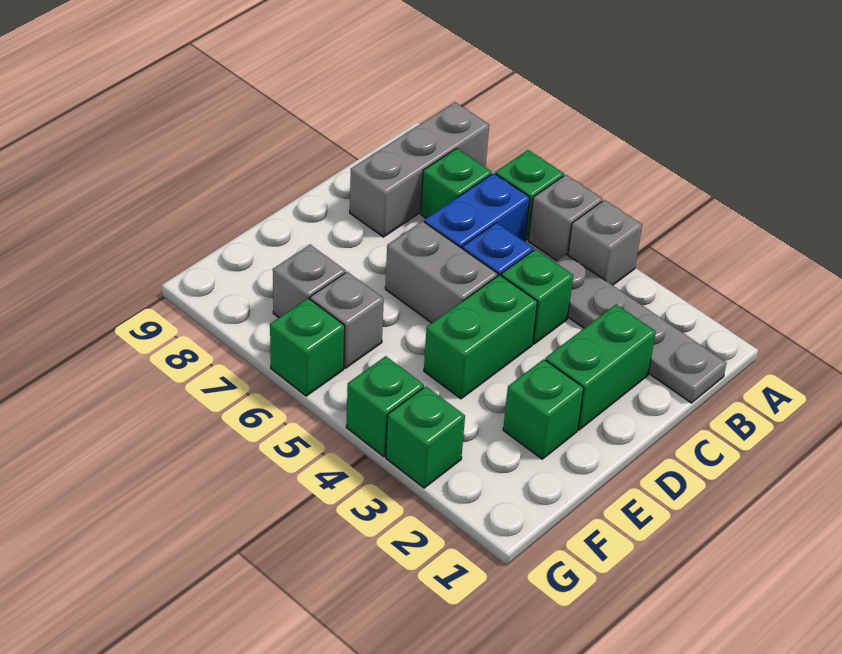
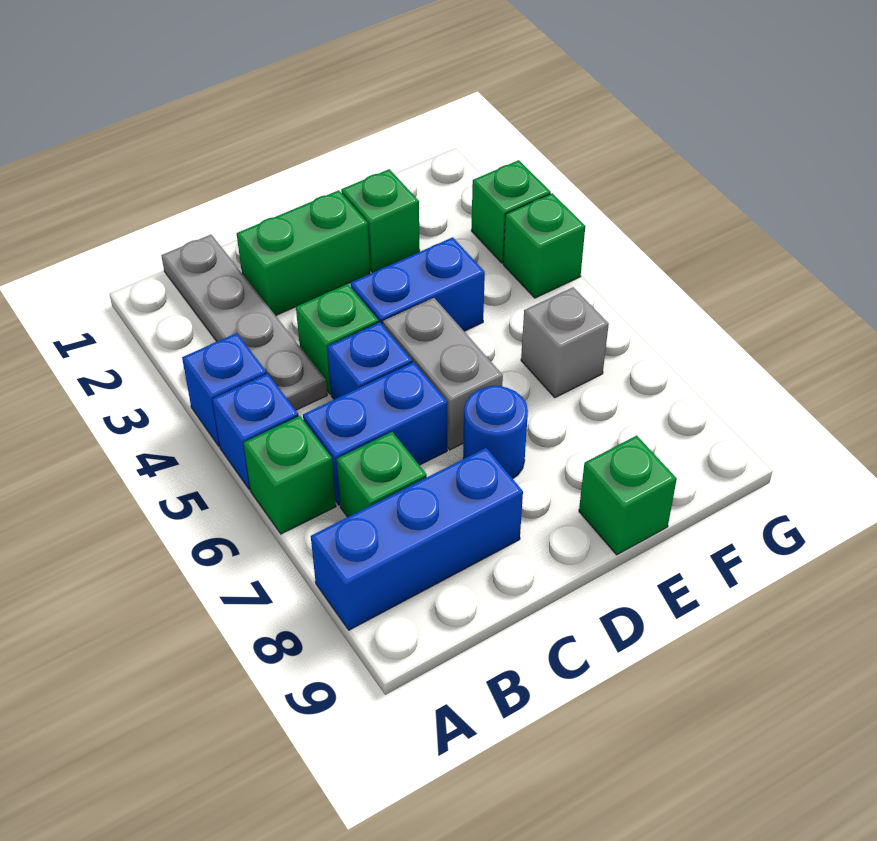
grey brick A4 level 1 -> blue brick A4 level 1
grey brick A5 level 1 -> blue brick A5 level 1
grey brick A8:C8 level 1 -> blue brick A8:C8 level 1
green brick D4:E4 level 1 -> blue brick D4:E4 level 1
none -> blue round brick D7 level 1
grey brick F7 level 1 -> none
green brick G6 level 1 -> green brick E9 level 1

